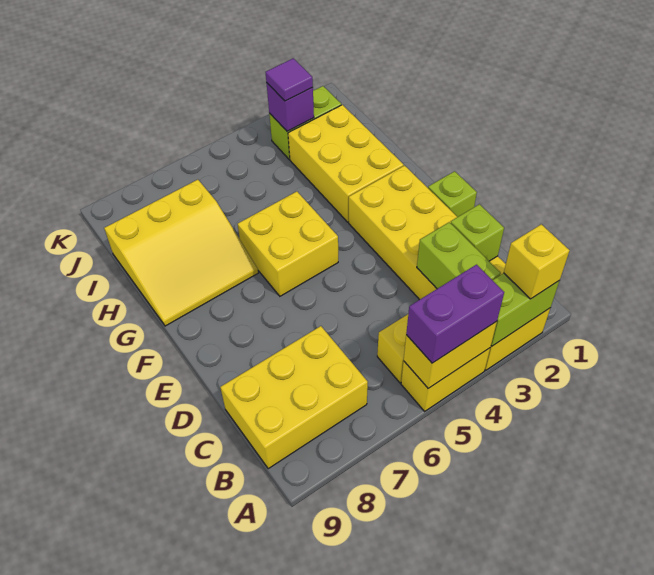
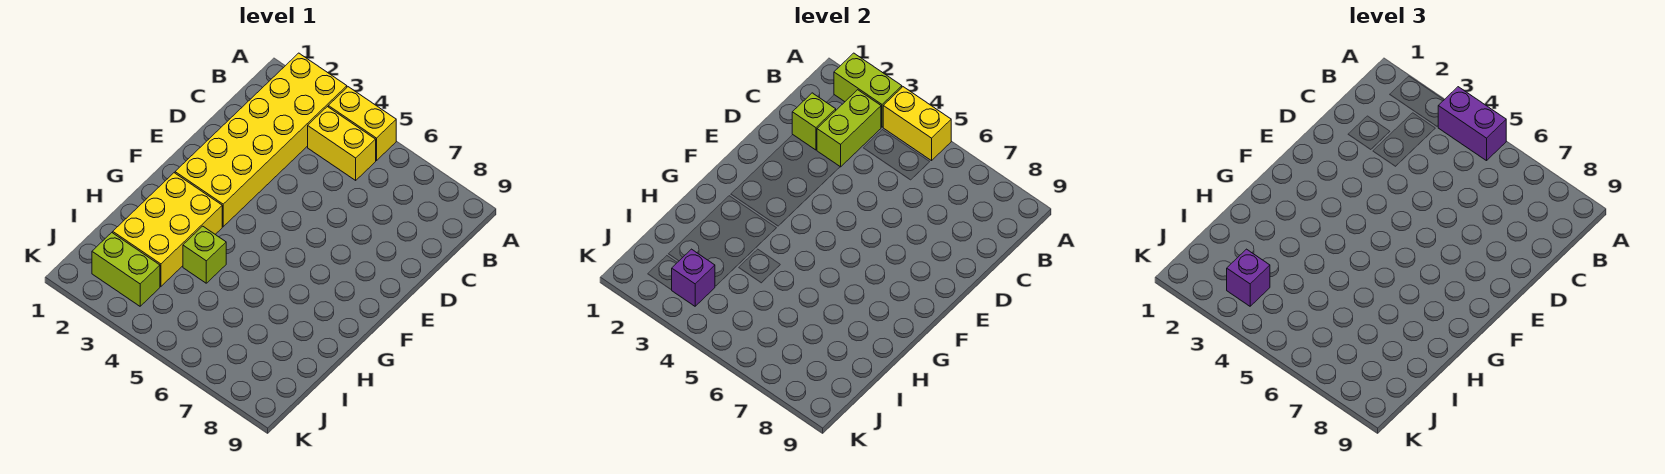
yellow brick A2 level 3 -> none
yellow brick B7:C9 level 1 -> none
lime brick E1 level 1 -> lime brick H4 level 1
yellow brick F5:G6 level 1 -> none
yellow slope G7:I9 level 1 top I -> none
purple tile J3 level 3 -> purple brick J3 level 3

